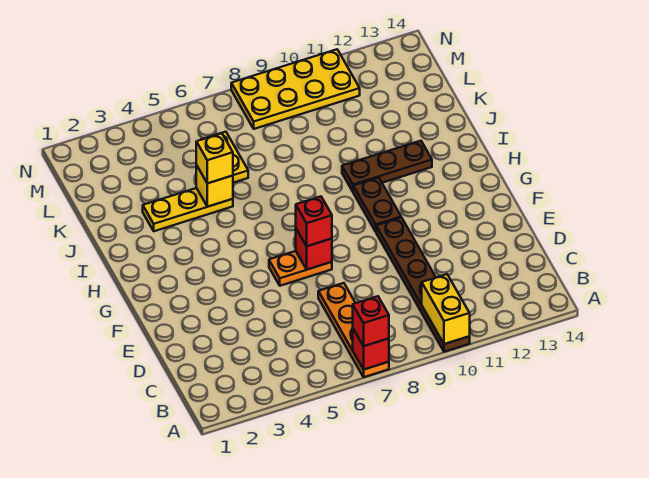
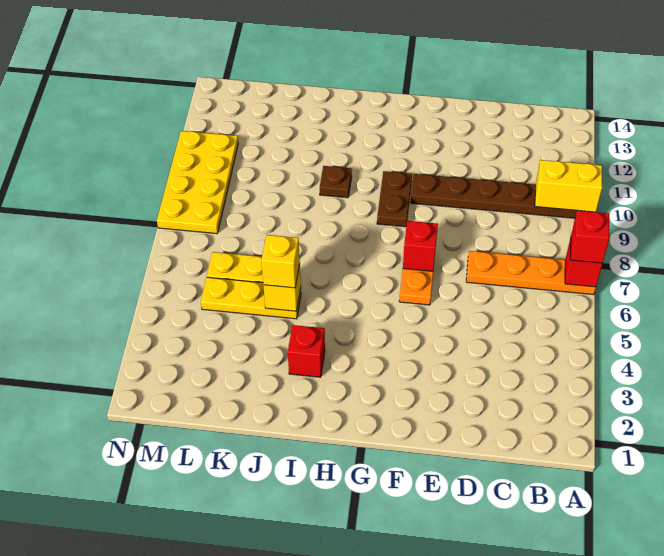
red brick F7 level 3 -> red brick I3 level 1
brown plate G10:H10 level 1 -> brown plate G9:G10 level 1
brown plate I10:I12 level 1 -> brown plate I10 level 1
yellow plate J3:J5 level 1 -> yellow plate J5:L5 level 1

